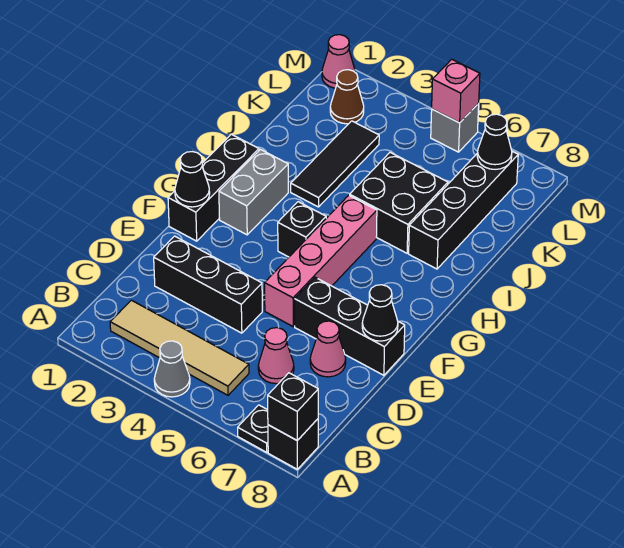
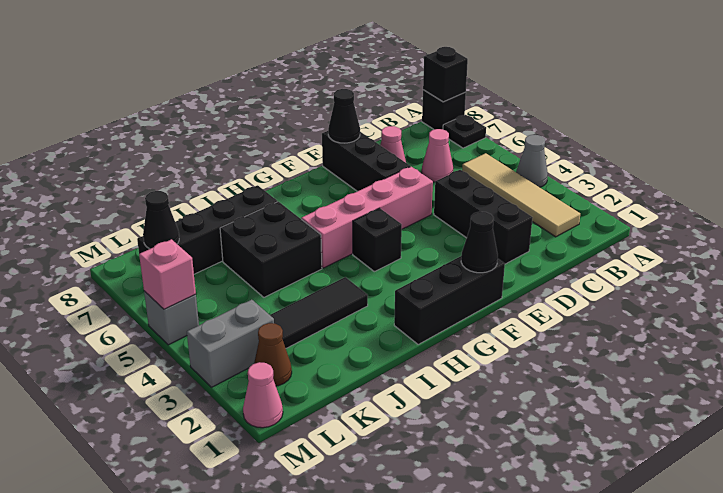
grey brick G2:H2 level 1 -> grey brick L3:M3 level 1

